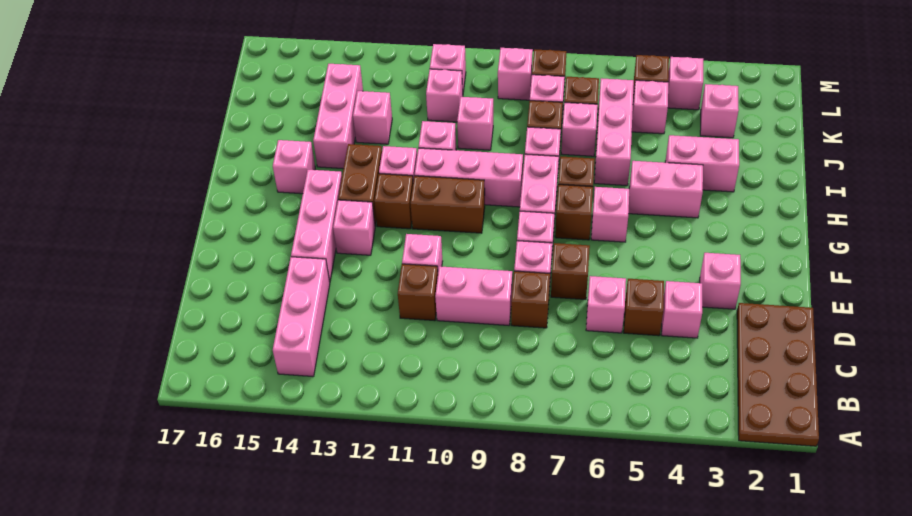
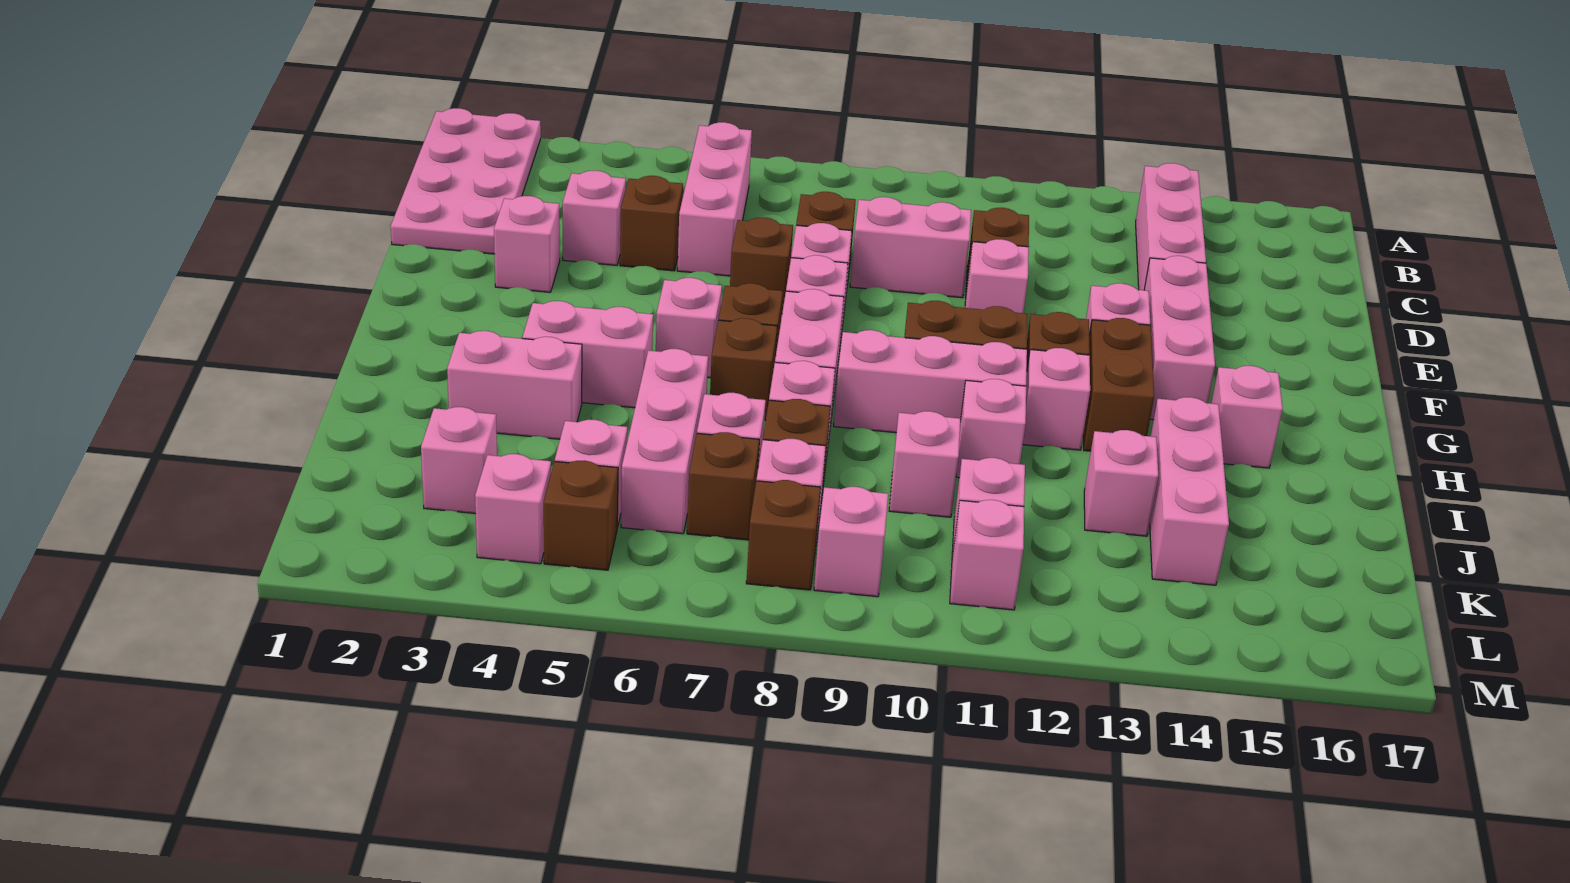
brown plate A1:D2 level 1 -> pink plate A1:D2 level 1
pink brick D6 level 1 -> pink brick B6:D6 level 1

